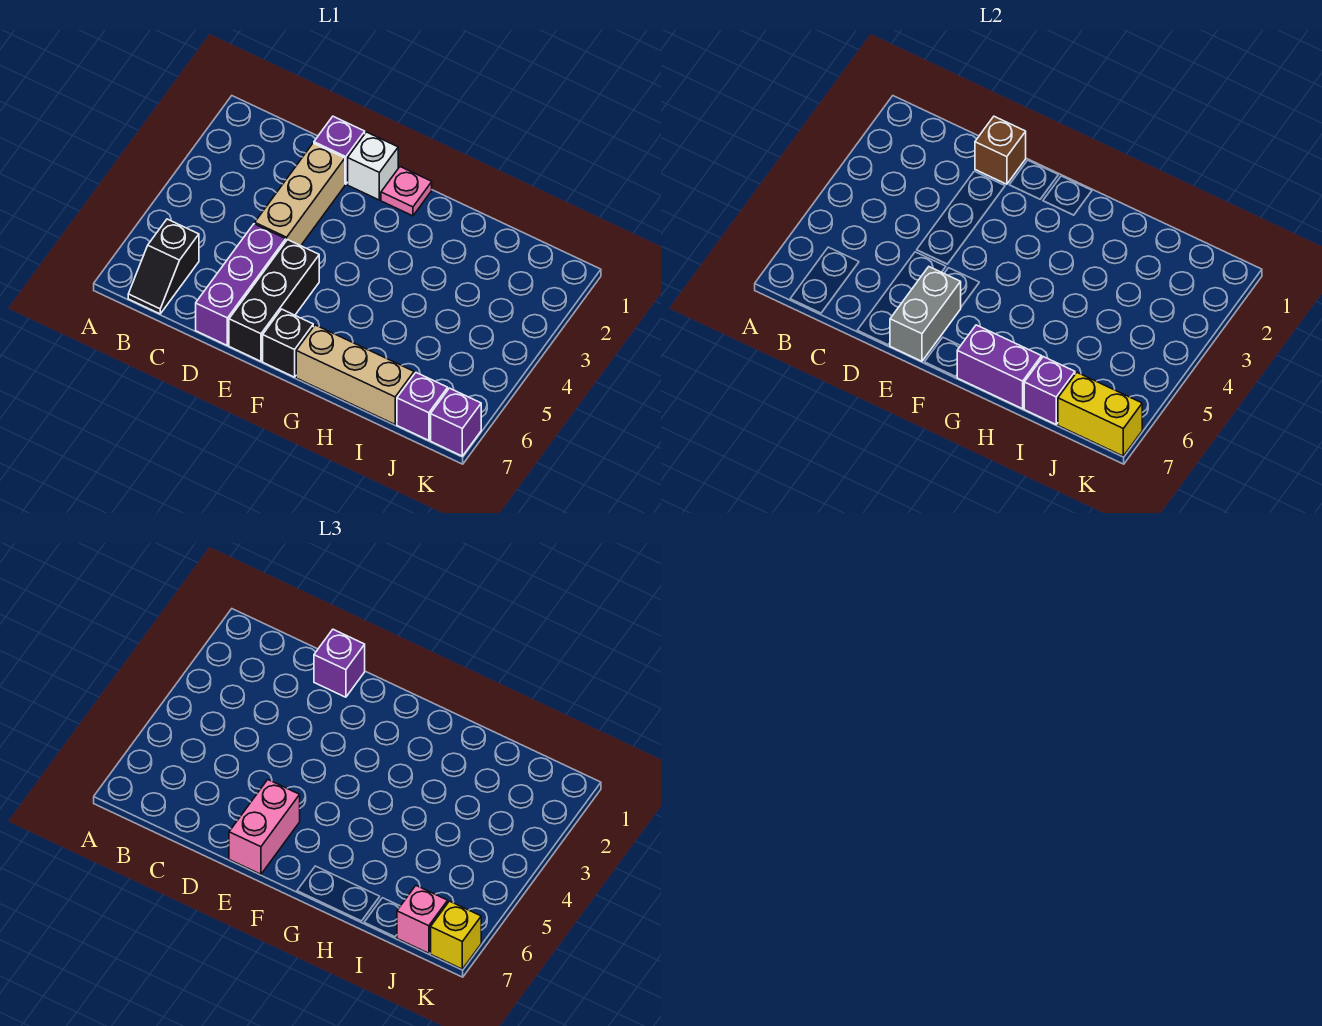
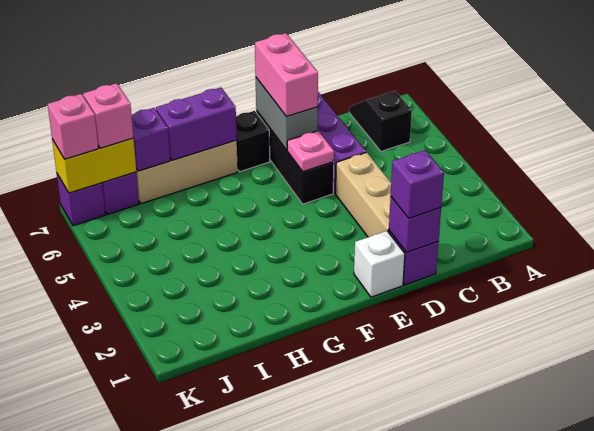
brown brick D1 level 2 -> purple brick D1 level 2
pink plate F1 level 1 -> pink plate E5 level 2
yellow brick K7 level 3 -> pink brick K7 level 3

